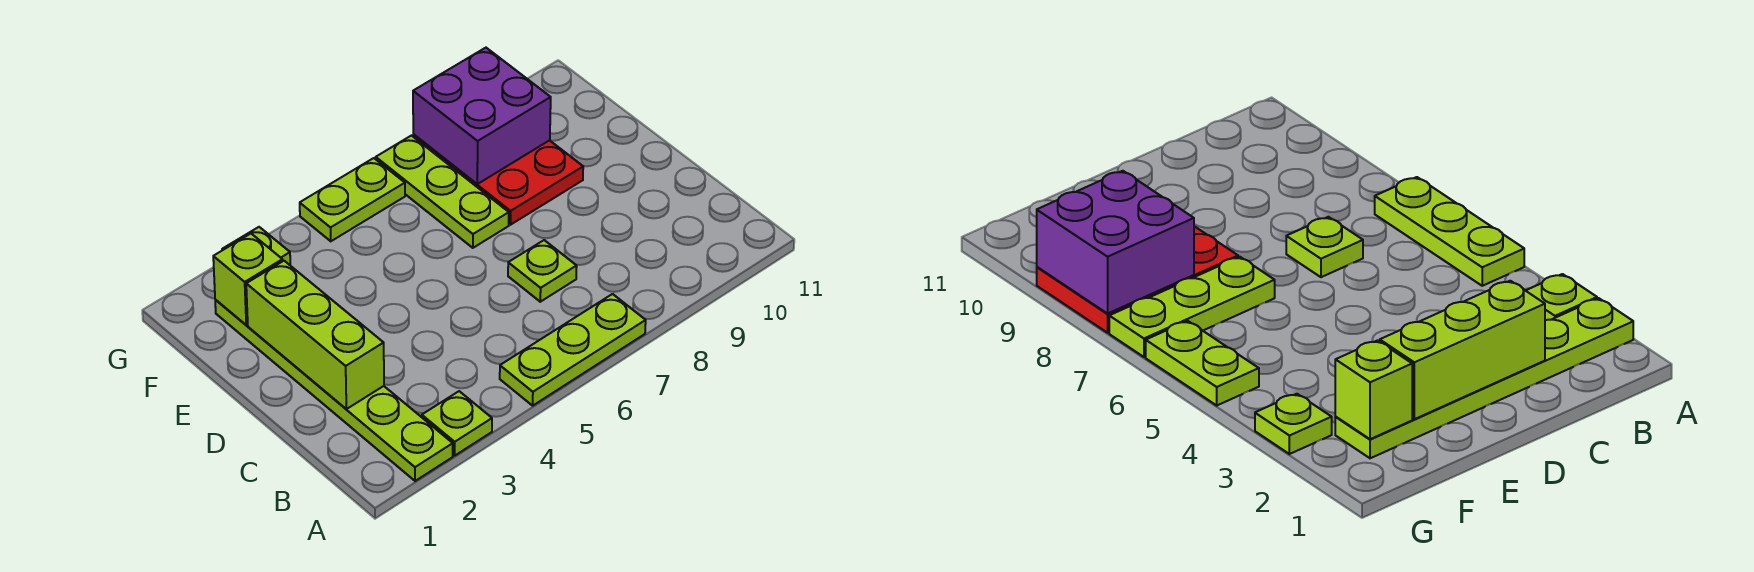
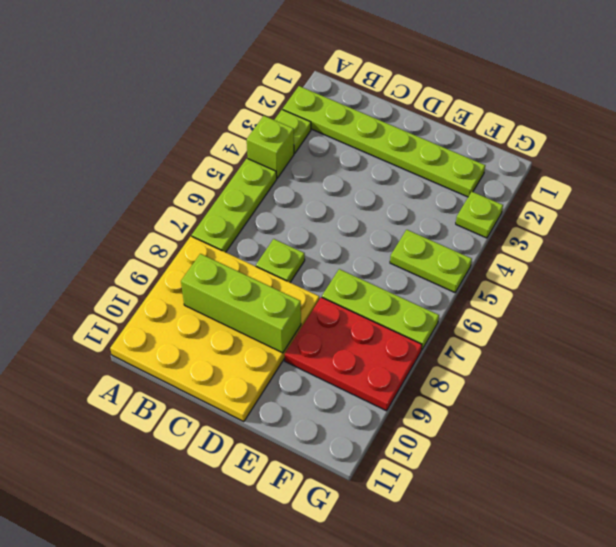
none -> yellow plate A8:D11 level 1
lime brick C2:E2 level 2 -> lime brick B9:D9 level 2
lime brick F2 level 2 -> lime brick A4 level 1
purple brick F8:G9 level 2 -> none
lime plate G5:G6 level 1 -> lime plate F5:G5 level 1

